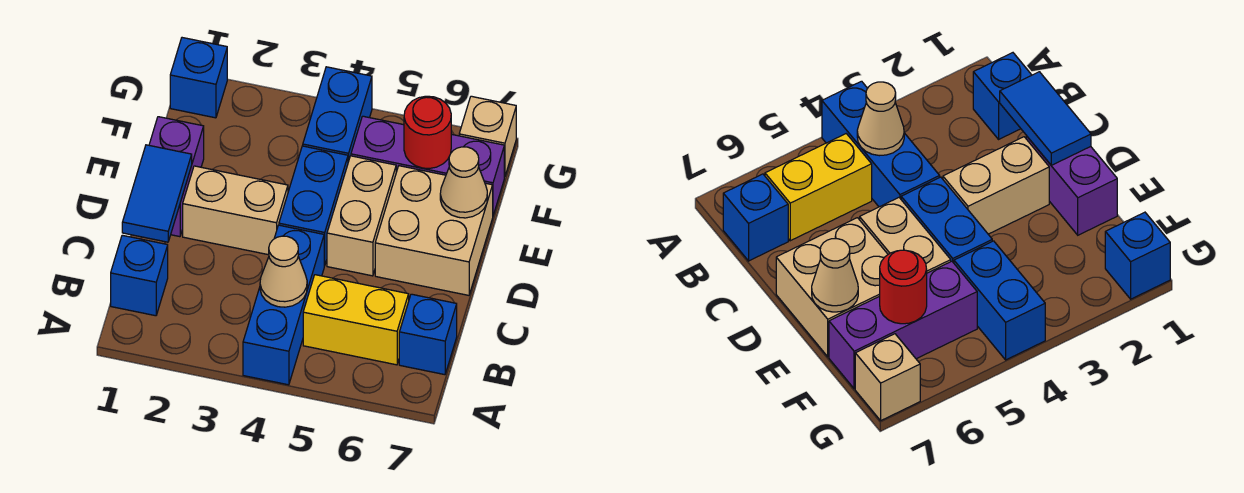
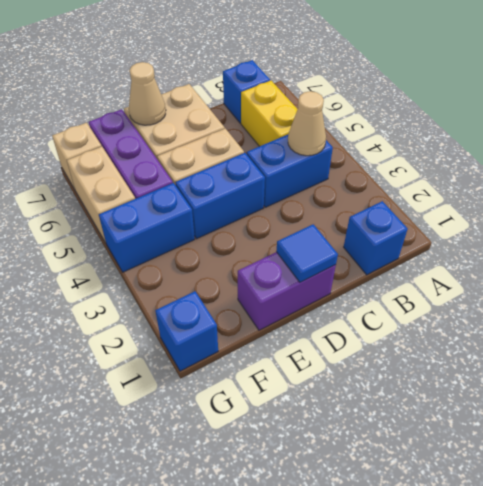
blue brick A4:C4 level 1 -> blue brick B4:C4 level 1
blue tile C1:D1 level 2 -> blue tile D1 level 2
tan brick D2:D3 level 1 -> tan brick G5:G6 level 1
red round brick F6 level 2 -> none

